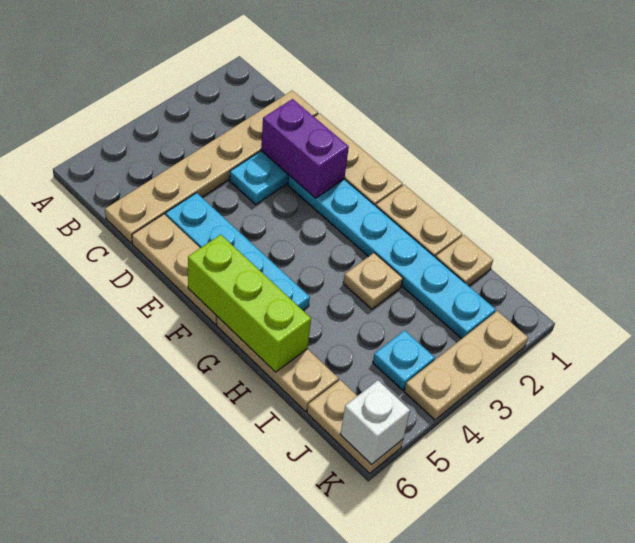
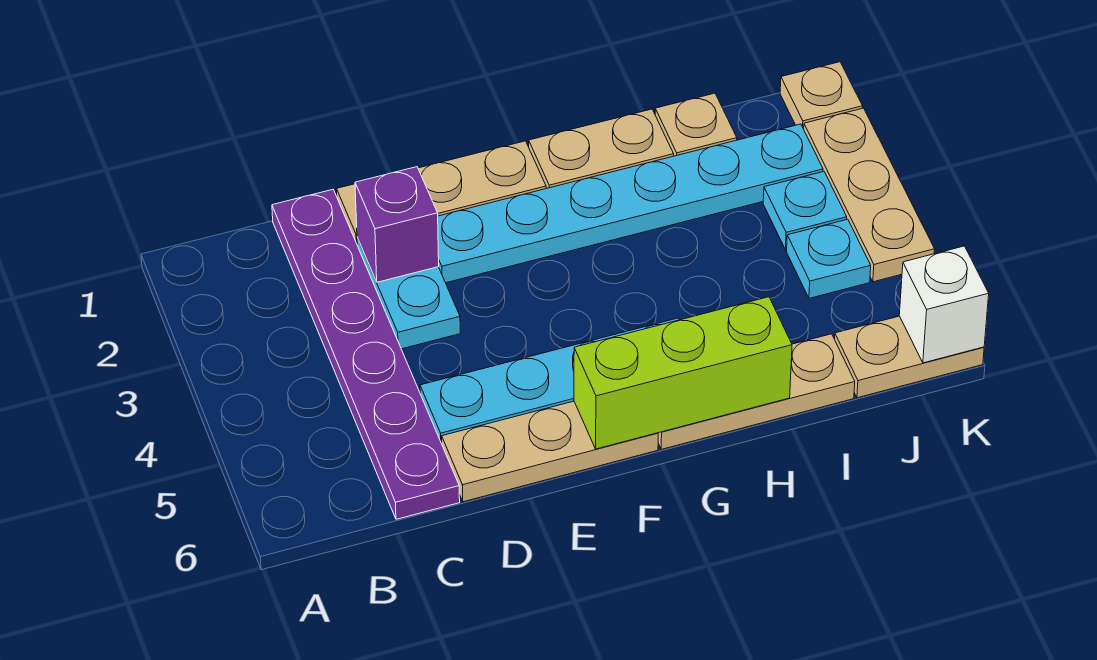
tan plate C1:C6 level 1 -> purple plate C1:C6 level 1
purple brick D2:E2 level 2 -> purple brick D2 level 2
tan plate H3 level 1 -> tan plate K1 level 1
none -> cyan plate J3 level 1

